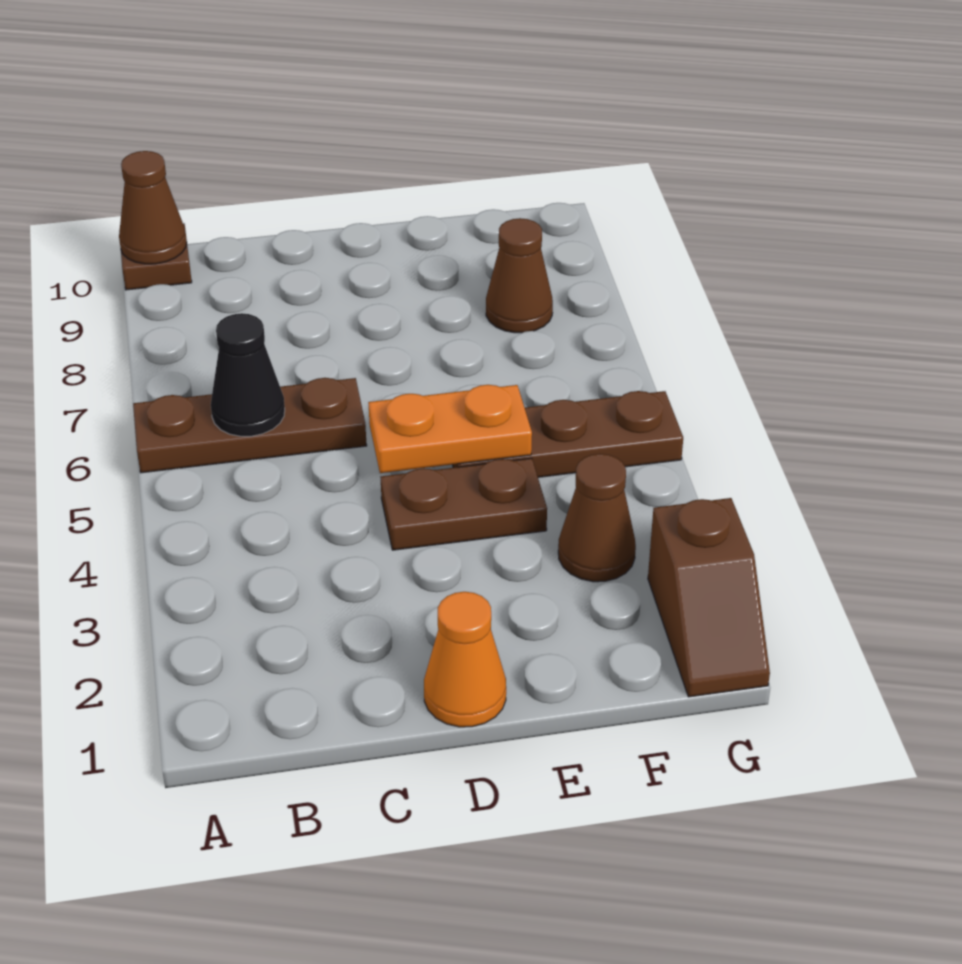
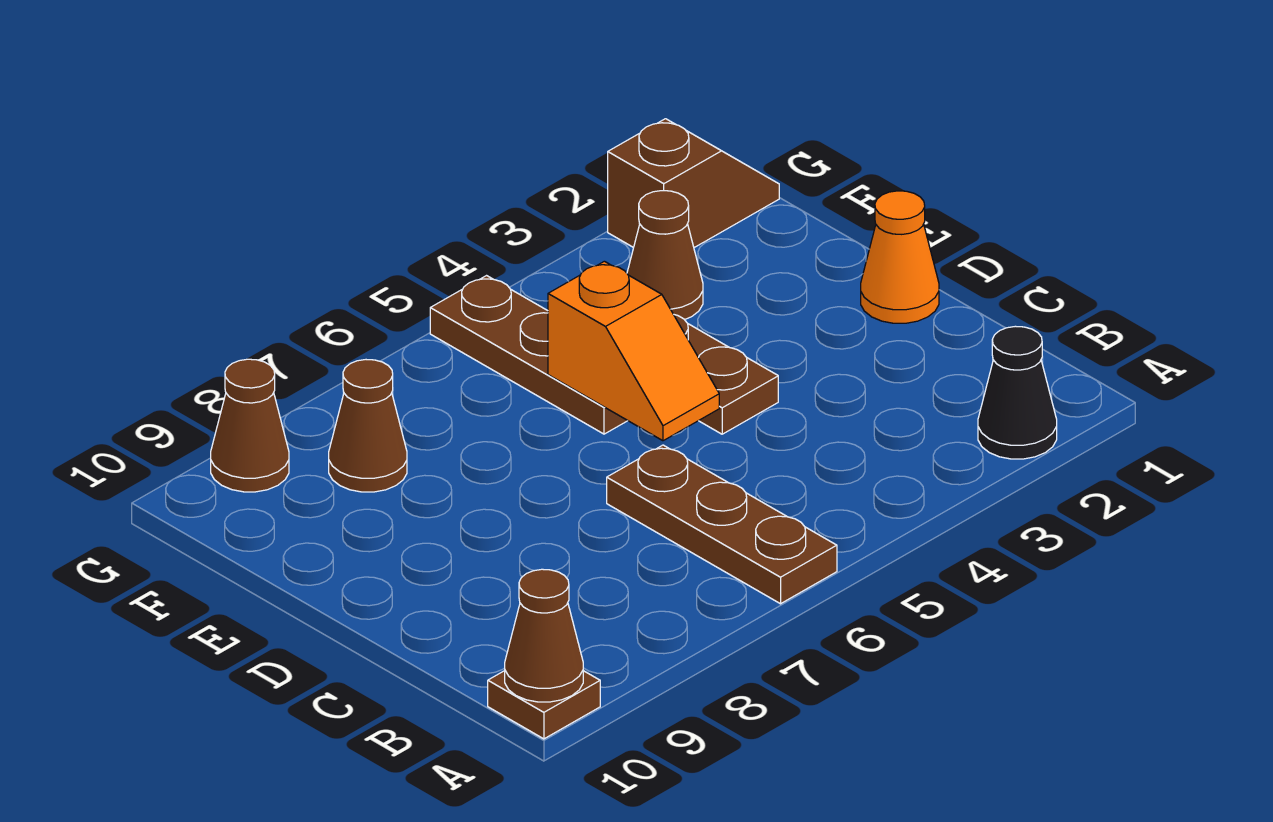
black cone B6 level 2 -> black cone A2 level 1
orange plate D5:E5 level 2 -> orange slope D5:E5 level 2 top E
none -> brown cone G9 level 1

